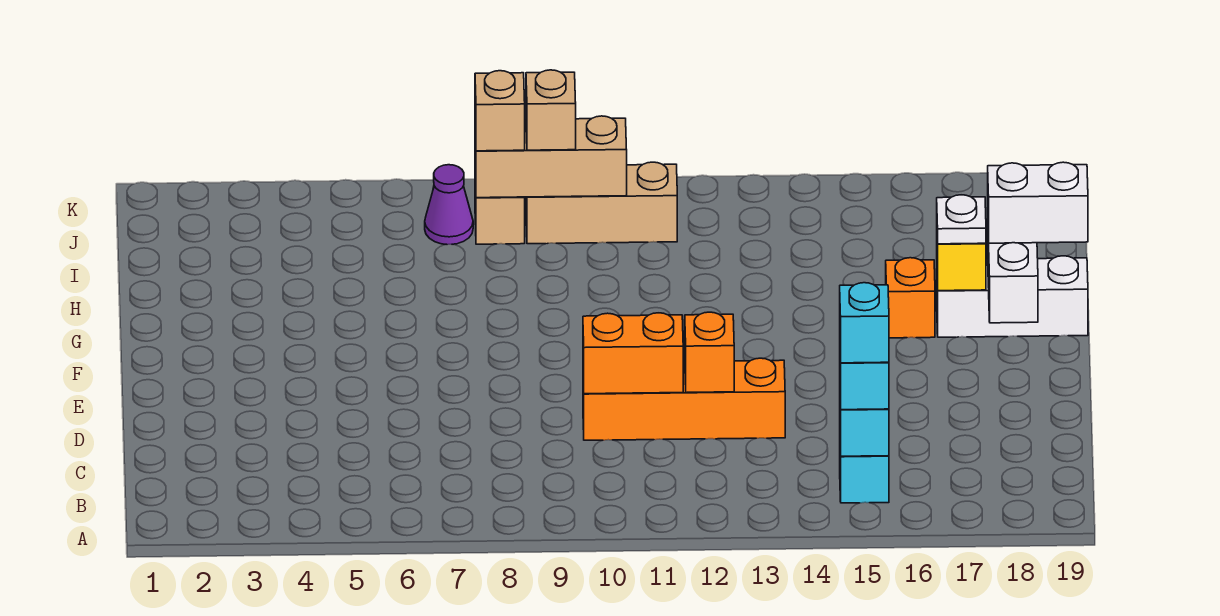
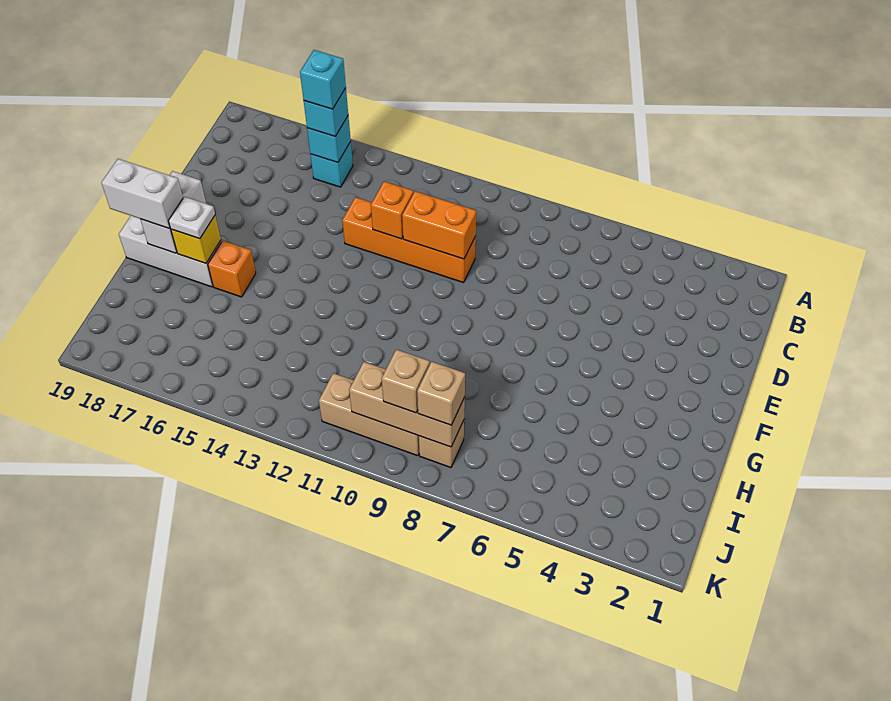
purple cone J7 level 1 -> none

